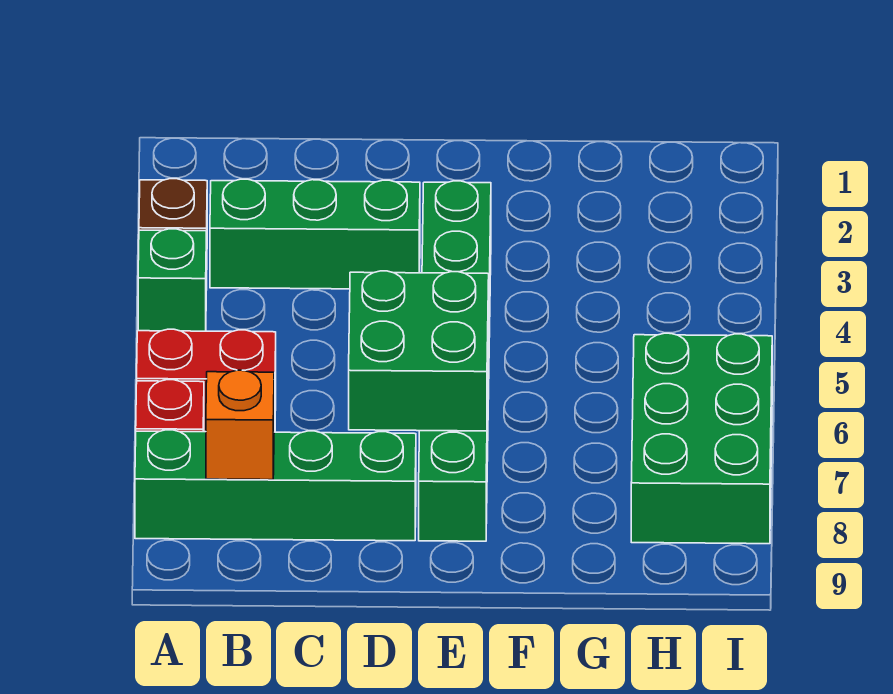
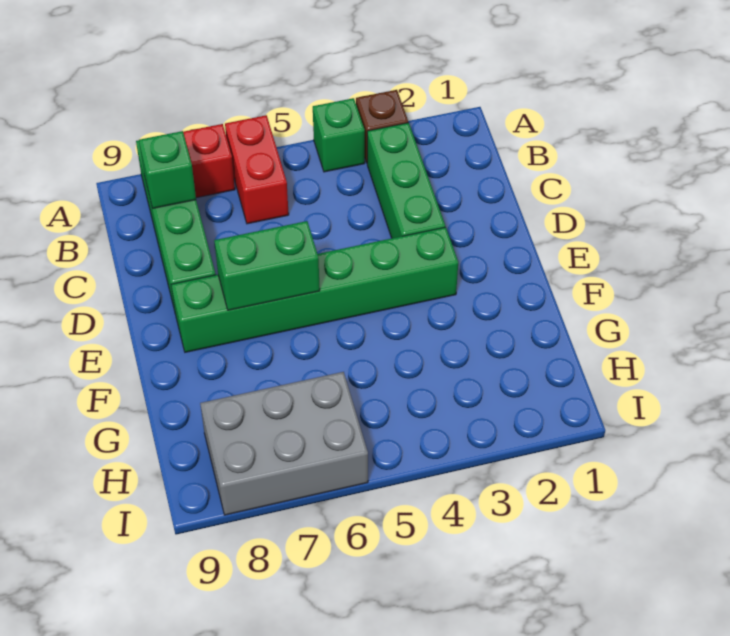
orange brick B8 level 2 -> green brick B8 level 2
green brick D6:E7 level 2 -> green brick E6:E7 level 2
green brick H6:I8 level 1 -> grey brick H6:I8 level 1

